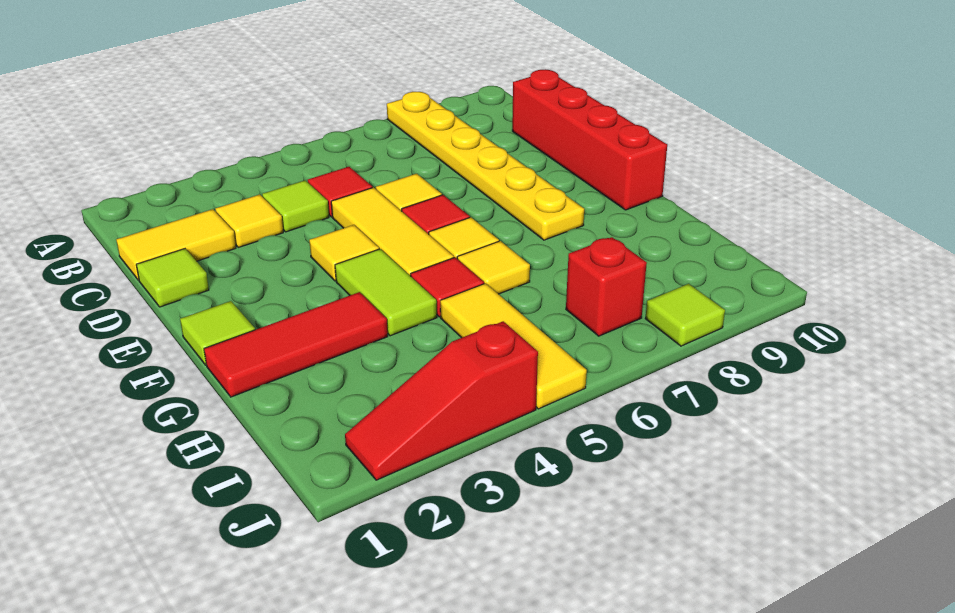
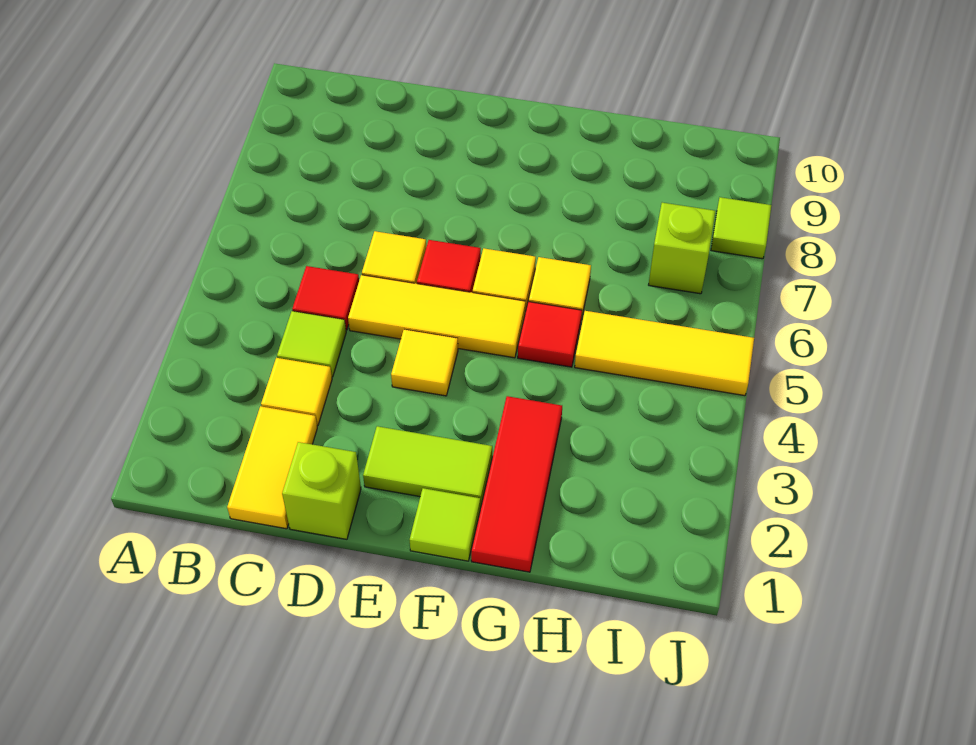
yellow plate A8:F8 level 1 -> none
red brick C10:F10 level 1 -> none
lime tile D1 level 1 -> lime brick D1 level 1
lime tile F4:G4 level 1 -> lime tile E2:F2 level 1
red brick I7 level 1 -> lime brick I7 level 1
red slope J2:J4 level 1 top 4 -> none

